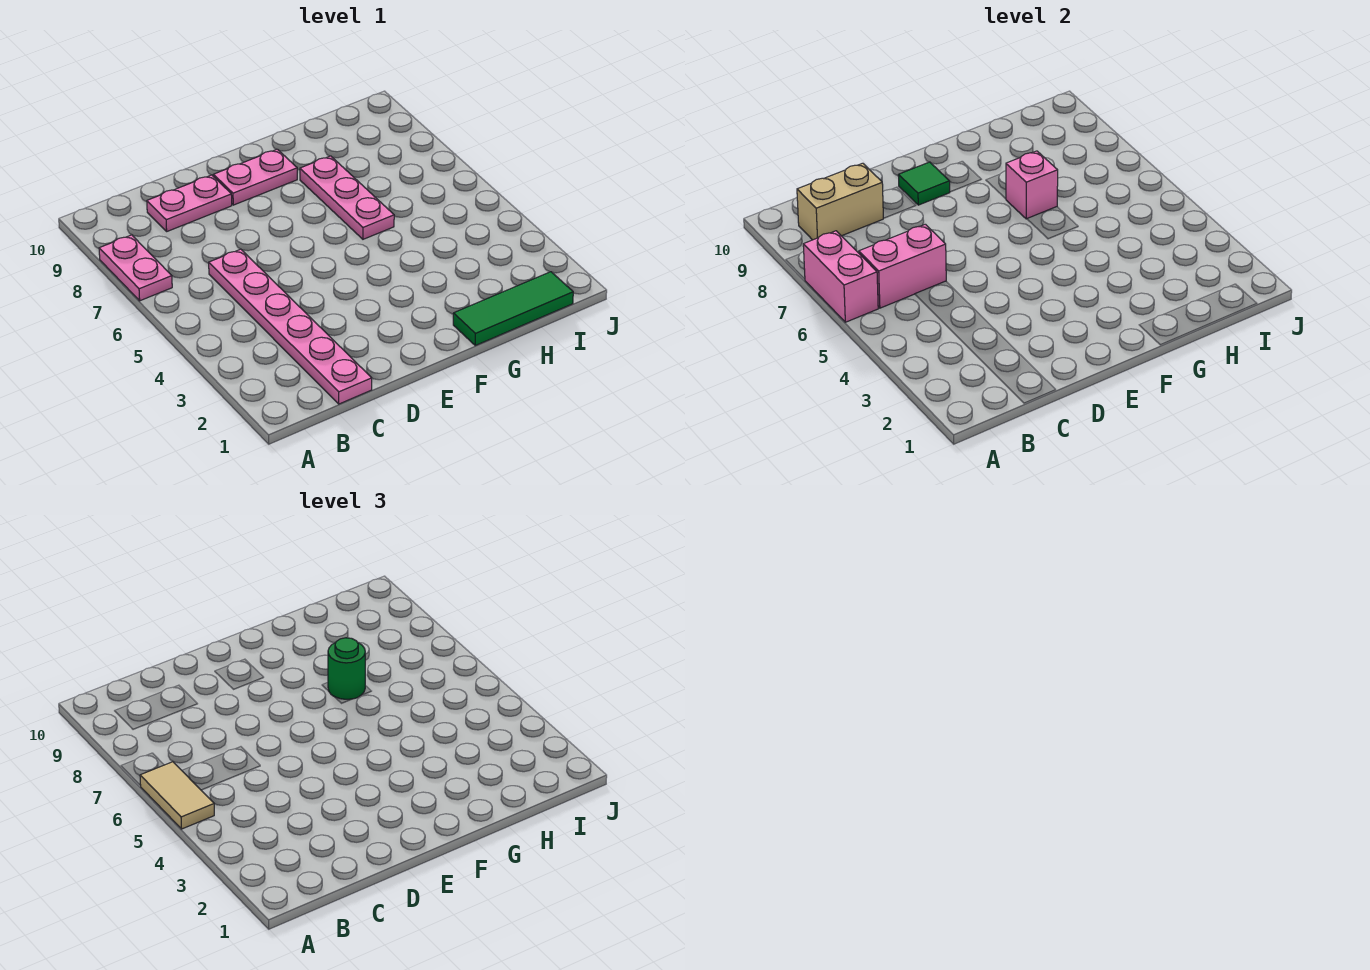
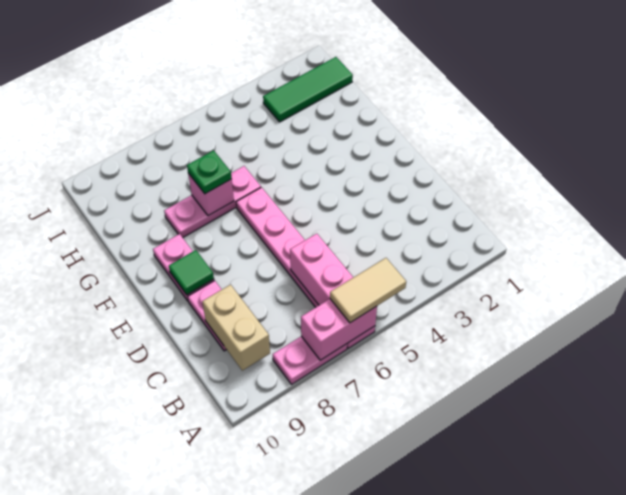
pink plate C1:C6 level 1 -> pink plate A6:F6 level 1
green tile G1:I1 level 1 -> green tile I1:I3 level 1
green round brick G7 level 3 -> green plate G7 level 3

